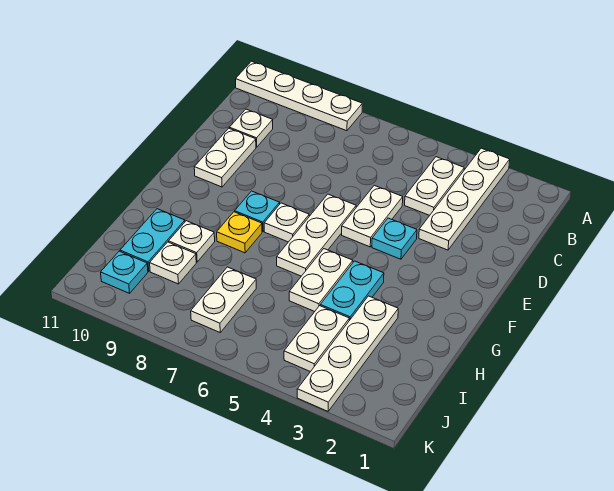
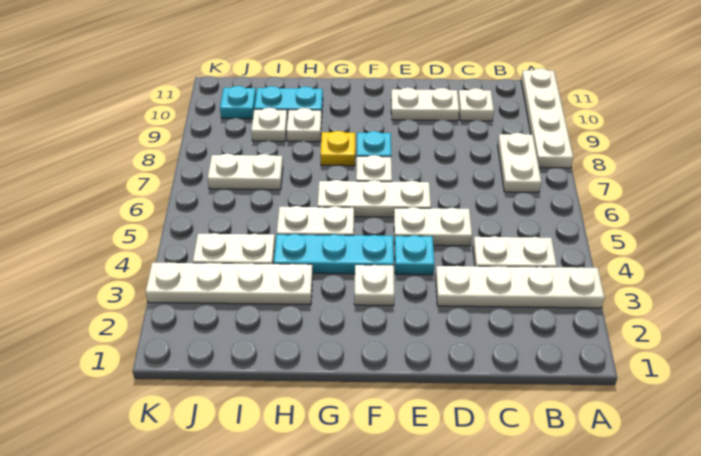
none -> white plate B7:B8 level 1
none -> white plate F3 level 1
cyan plate G4:H4 level 1 -> cyan plate F4:H4 level 1

